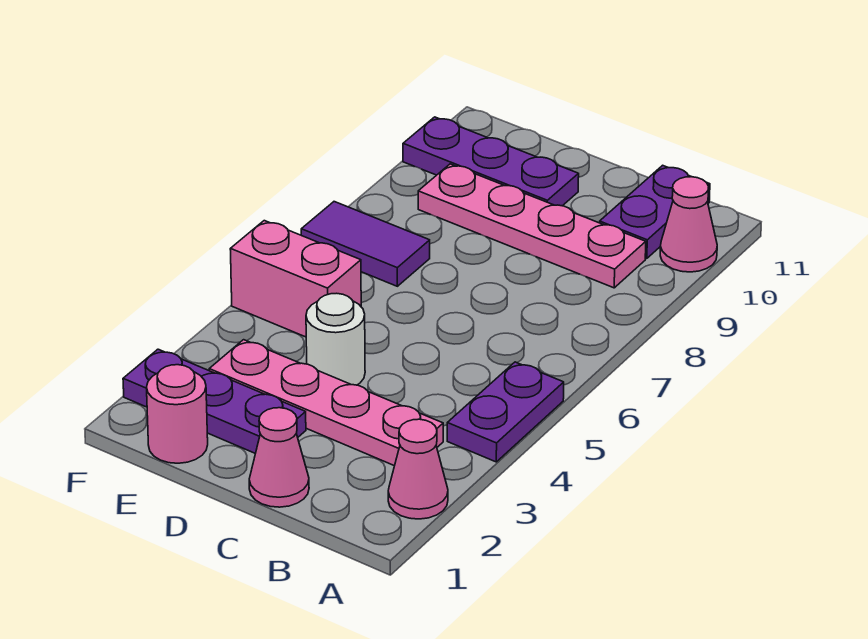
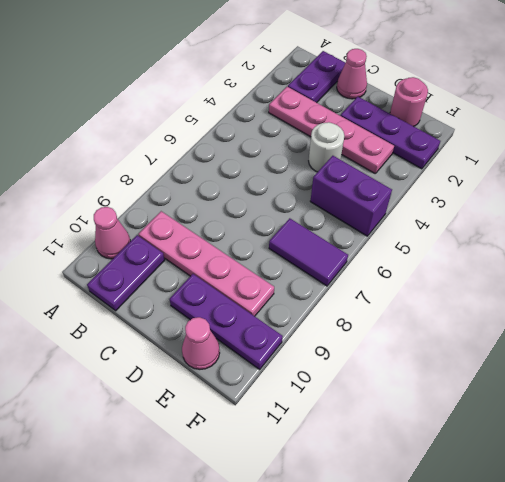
pink cone A2 level 1 -> pink cone E11 level 1
purple plate A4:A5 level 1 -> purple plate B1:B2 level 1
pink brick E5:F5 level 1 -> purple brick E5:F5 level 1

